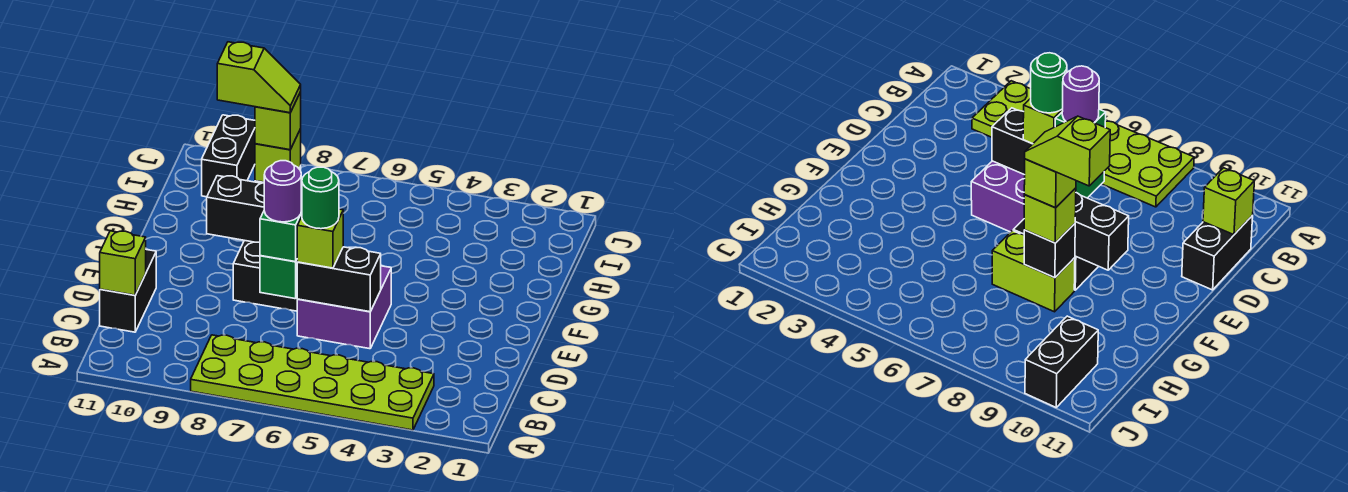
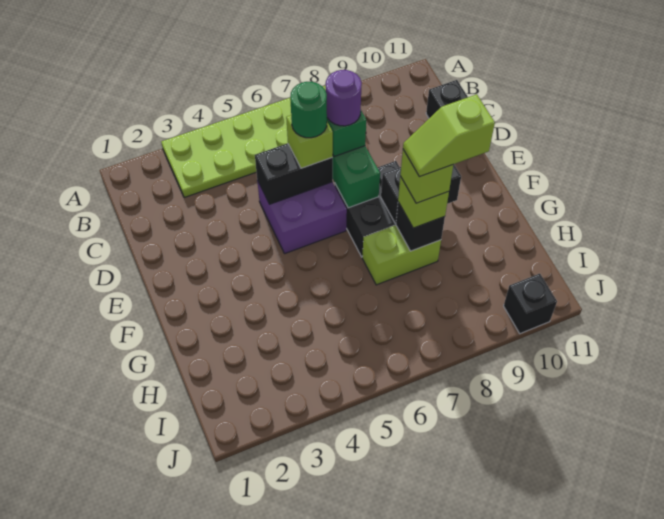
lime brick C11 level 2 -> none
black brick I10:J10 level 1 -> black brick J10 level 1

